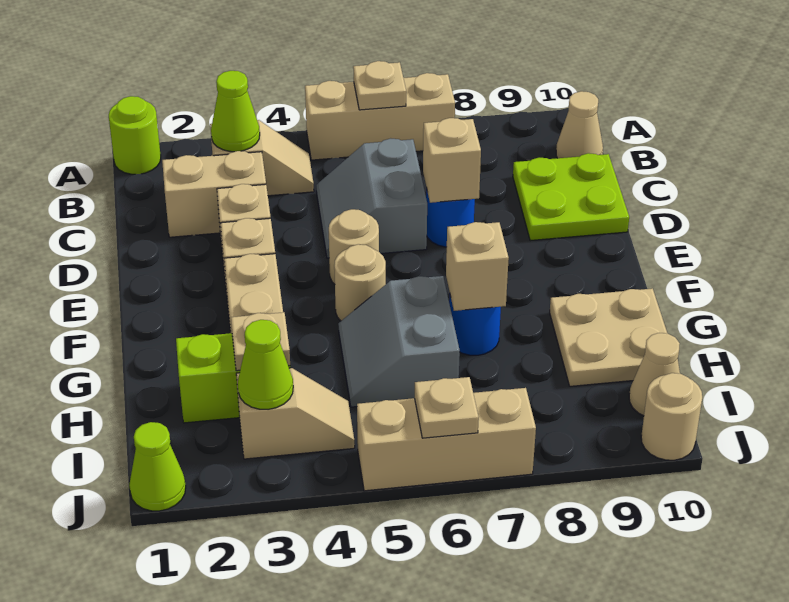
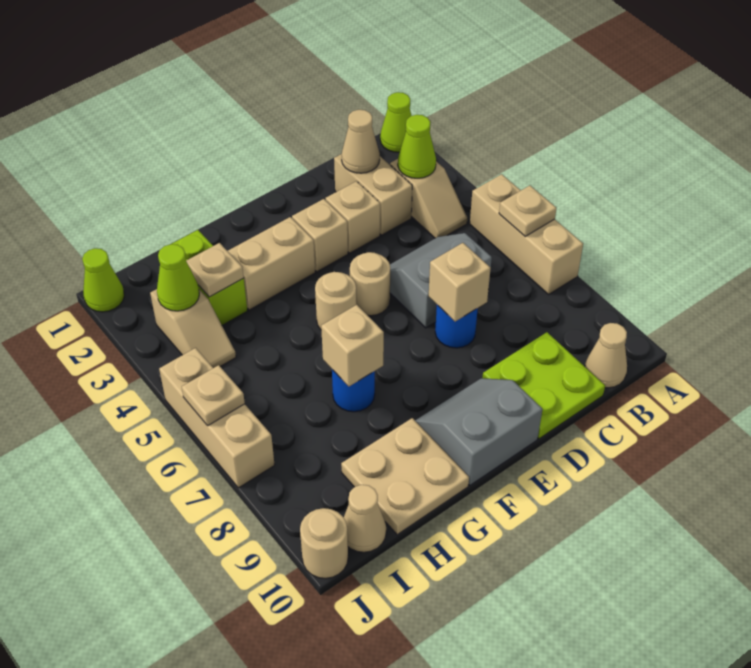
lime round brick A1 level 1 -> lime cone A1 level 1
none -> tan cone C2 level 2
grey slope G5:H6 level 1 top 6 -> grey slope E9:F10 level 1 top 10

